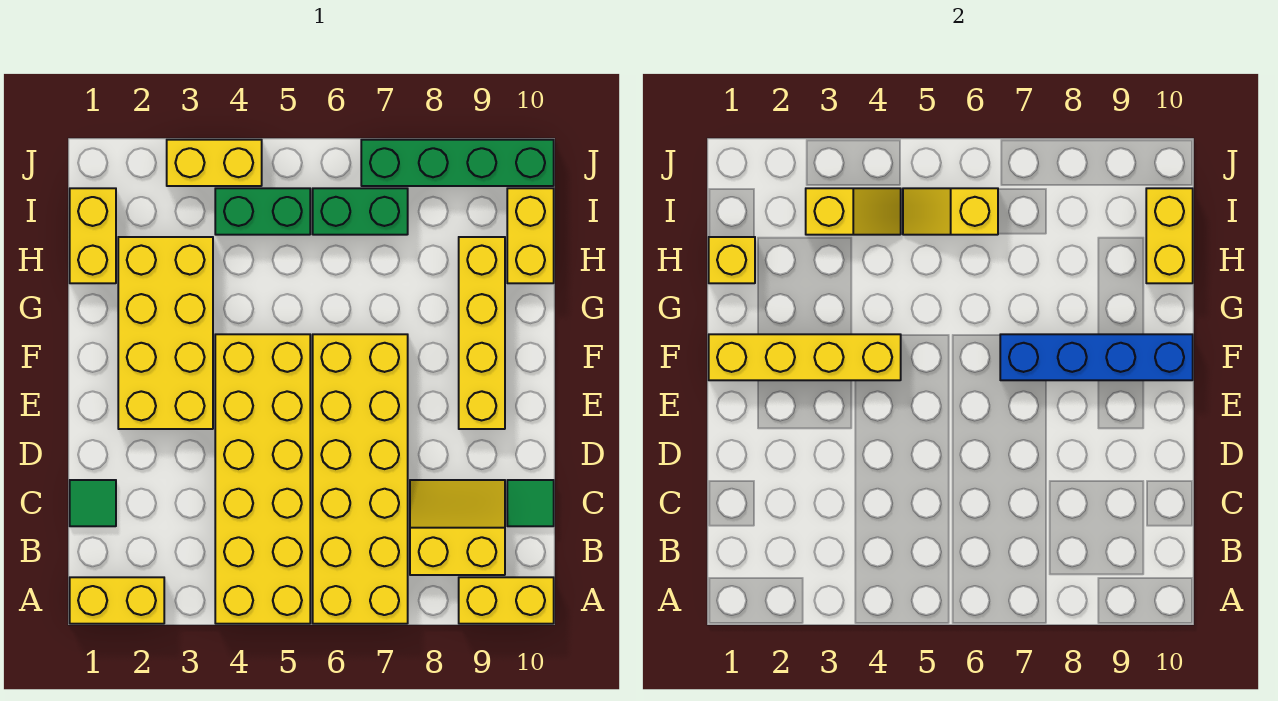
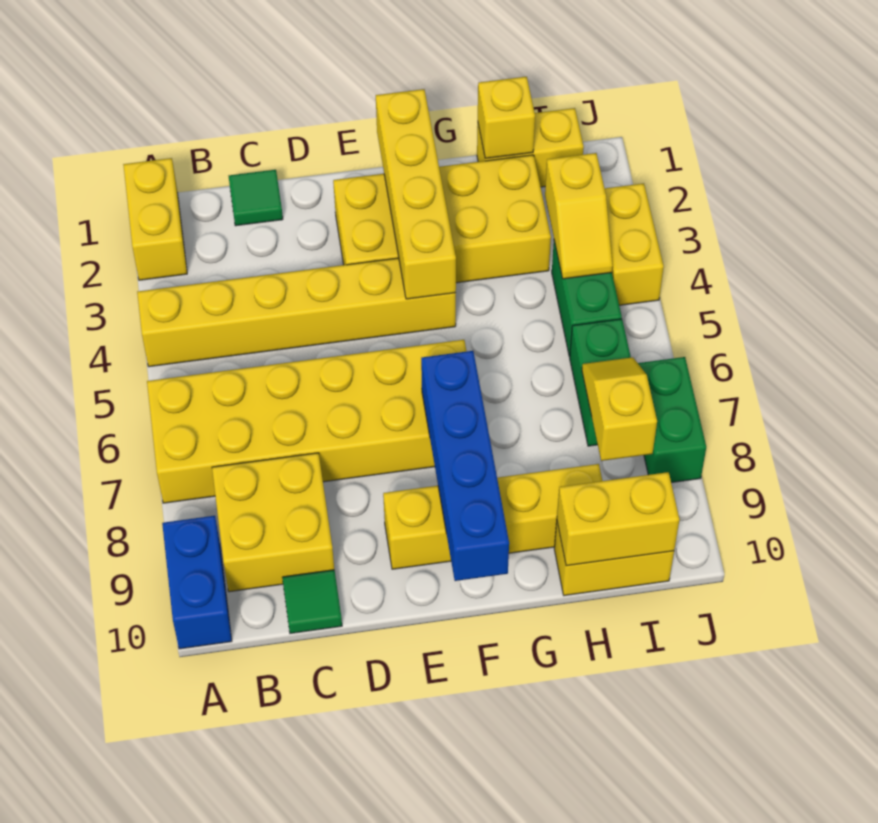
yellow brick A4:F5 level 1 -> yellow brick A4:F4 level 1
yellow brick A9:A10 level 1 -> blue brick A9:A10 level 1
yellow slope B8:C9 level 1 top B -> yellow brick B8:C9 level 1
yellow slope I5:I6 level 2 top 6 -> yellow slope I7:I8 level 2 top 8
green brick J7:J10 level 1 -> green brick J7:J8 level 1

